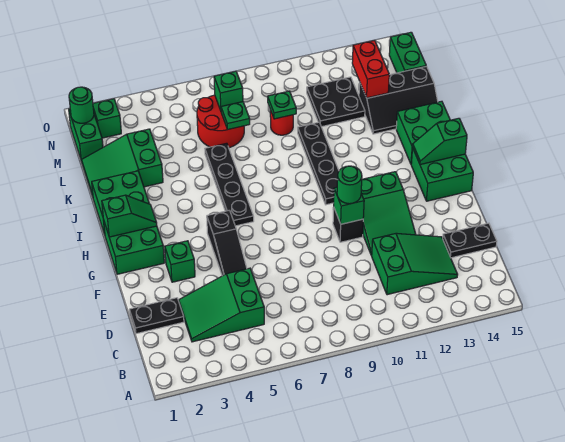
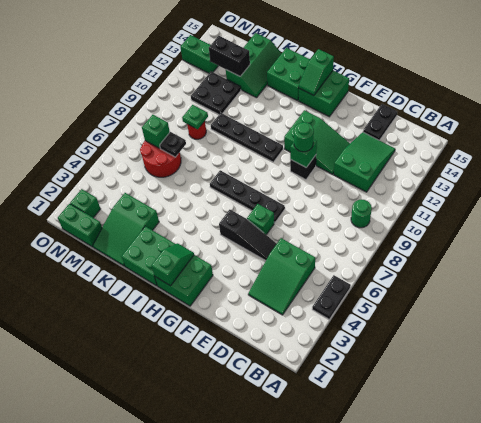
black plate D1:D2 level 1 -> black plate A4:A5 level 1
green brick F3 level 1 -> green brick F6 level 1
black plate H6:K6 level 1 -> black plate F7:I7 level 1
black slope K13:L15 level 1 top L -> green slope K13:L15 level 1 top L
green plate L7 level 2 -> black plate L7 level 2
red brick L13:M13 level 2 -> black brick L13:M13 level 2
green brick M15:N15 level 1 -> green brick N13:O13 level 1
green round brick N1 level 2 -> green round brick B9 level 1

